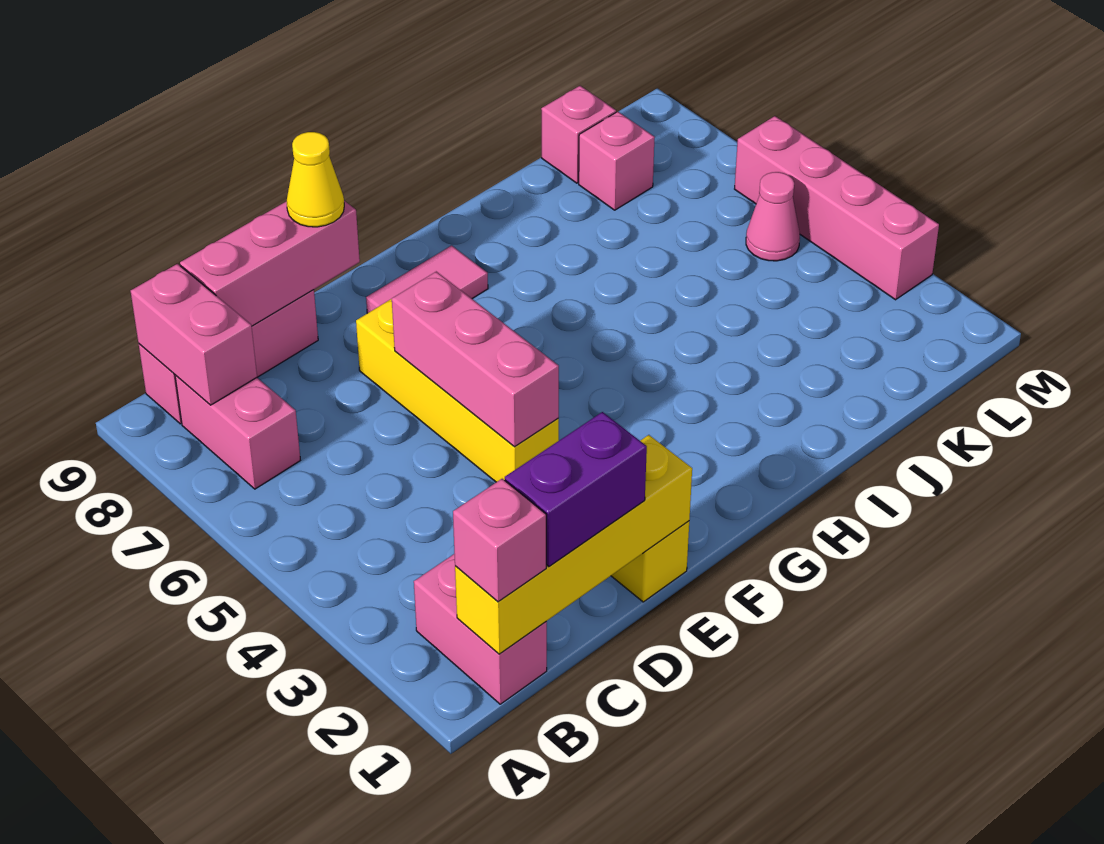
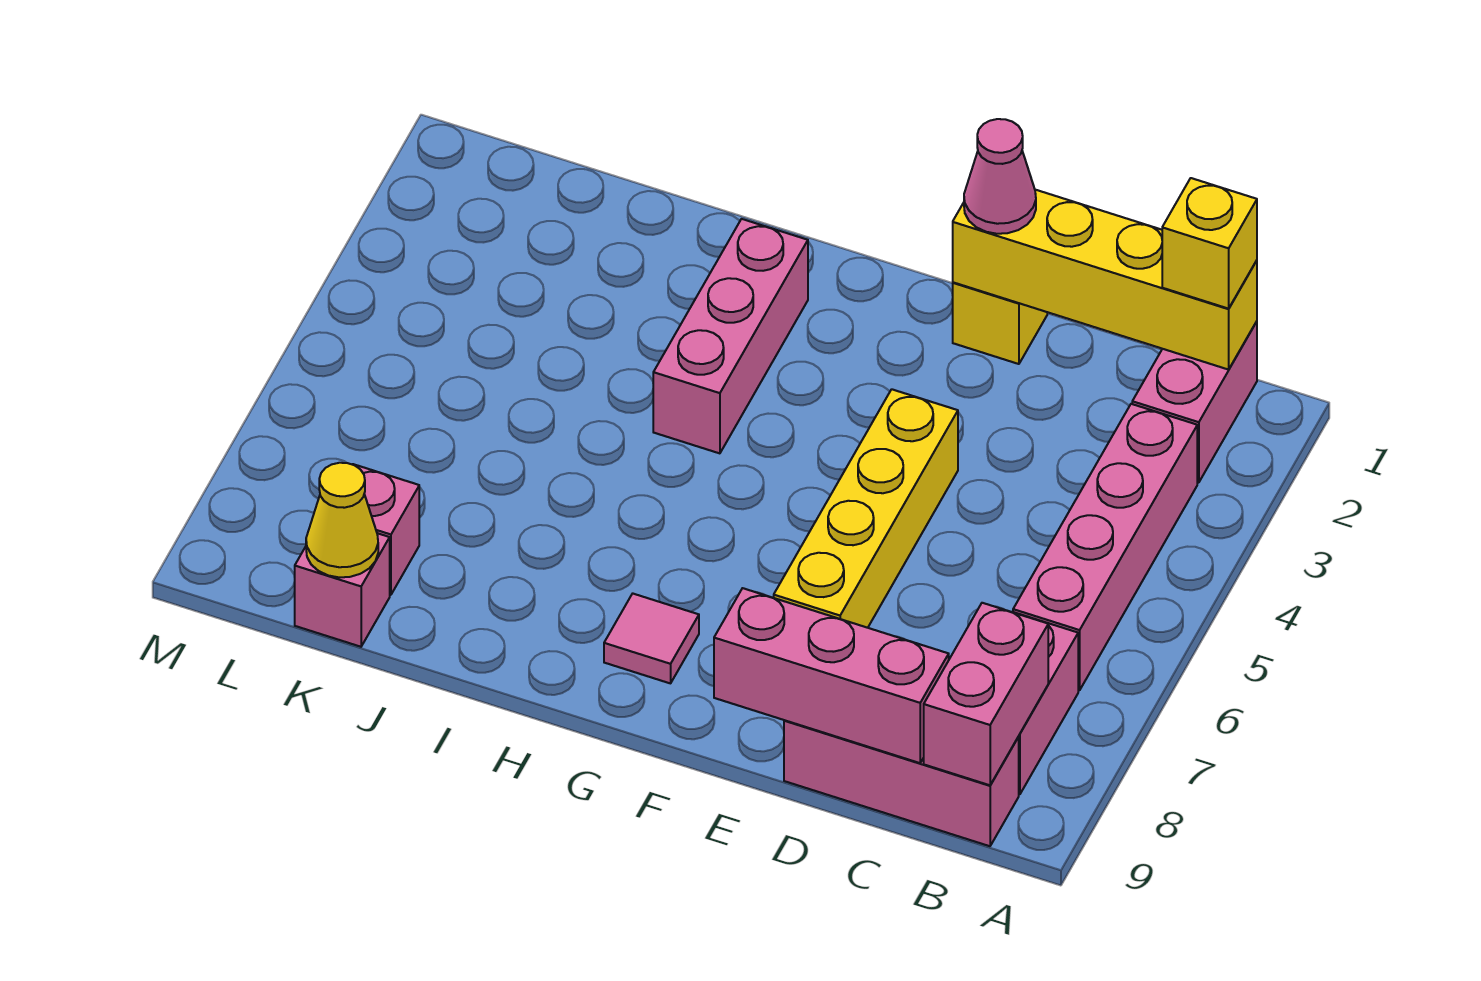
pink brick B1 level 3 -> yellow brick B1 level 3
purple brick C1:D1 level 3 -> none
pink brick E4:E6 level 2 -> pink brick H2:H4 level 1
yellow cone E9 level 3 -> yellow cone K9 level 2
pink tile F8:G8 level 1 -> pink tile G8 level 1
pink cone L5 level 1 -> pink cone E1 level 3
pink brick M3:M6 level 1 -> pink brick B3:B6 level 1

